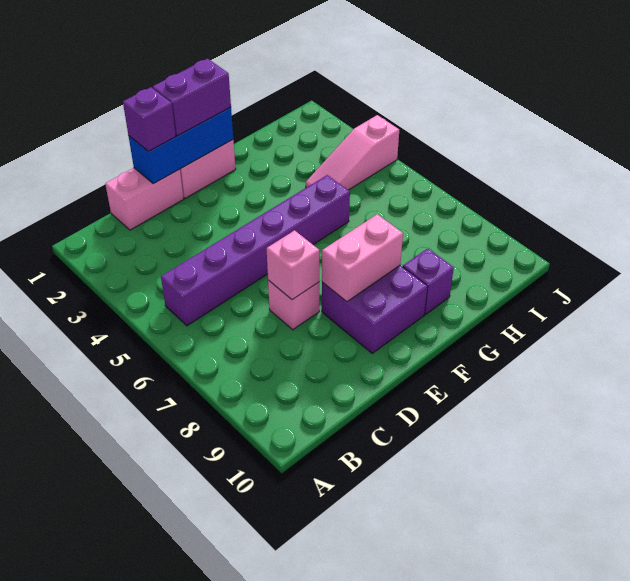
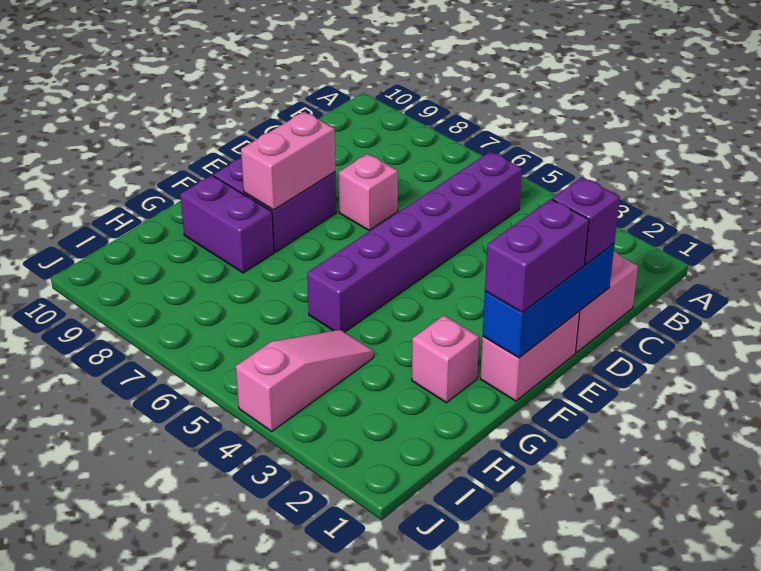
pink brick D7 level 2 -> pink brick G2 level 1
purple brick G9 level 1 -> purple brick G8:G9 level 1

